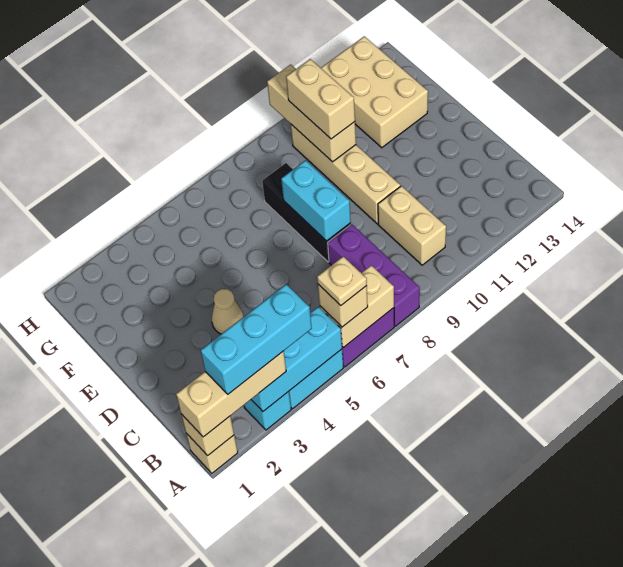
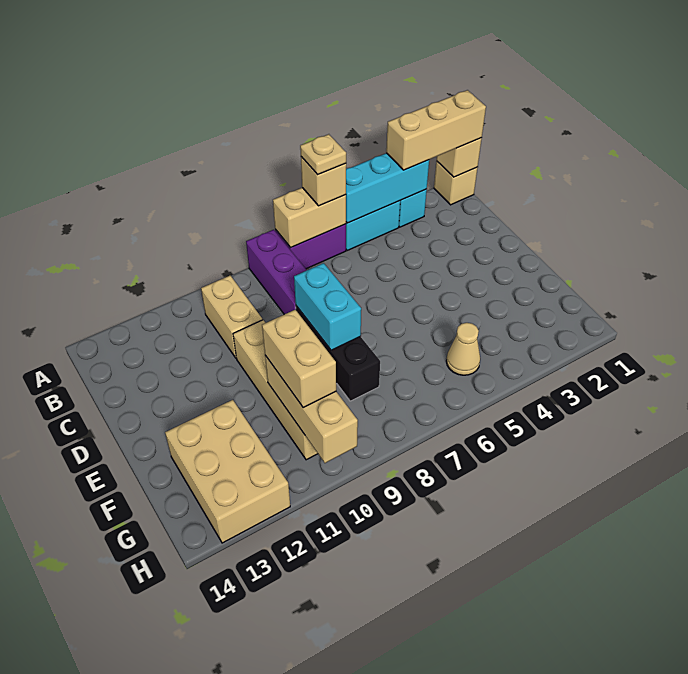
cyan brick A2:A4 level 4 -> none
tan cone D4 level 1 -> tan cone G5 level 1

